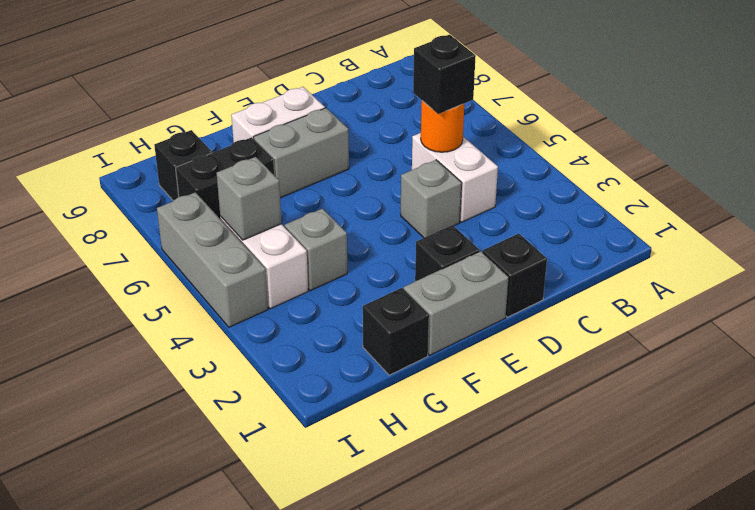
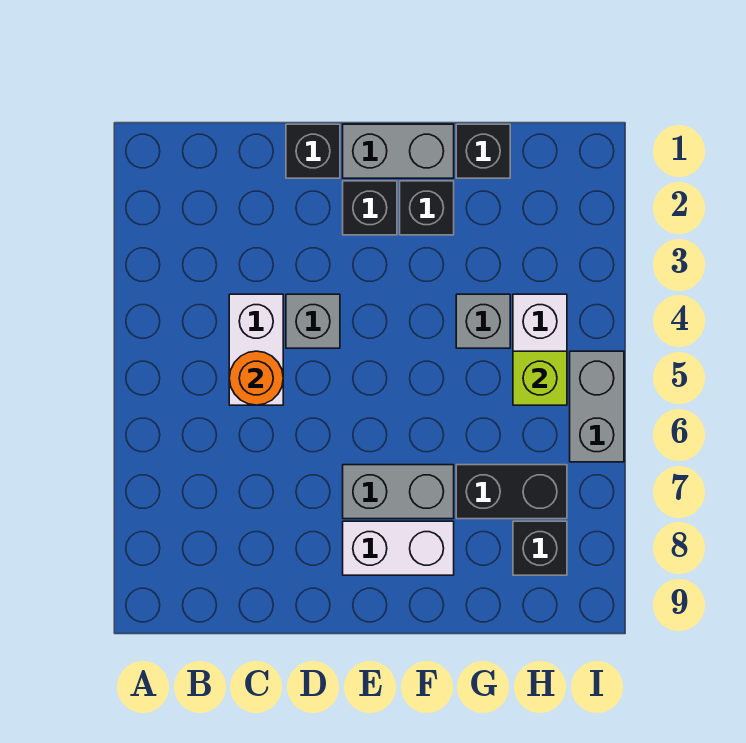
black brick C5 level 3 -> black brick F2 level 1
grey brick H5 level 2 -> lime brick H5 level 2
grey brick I4:I6 level 1 -> grey brick I5:I6 level 1

